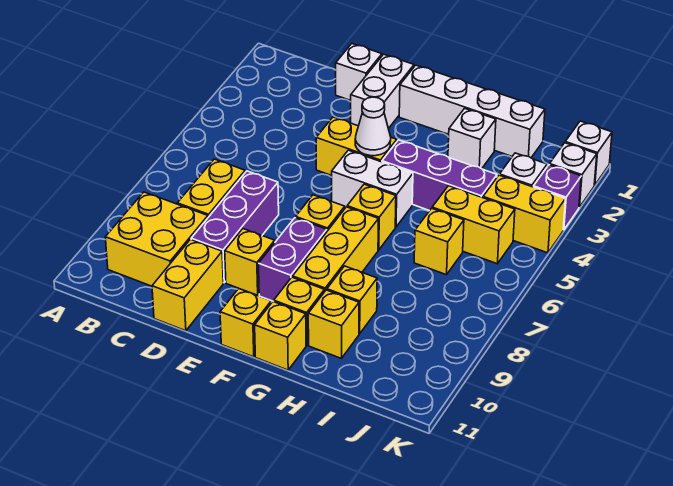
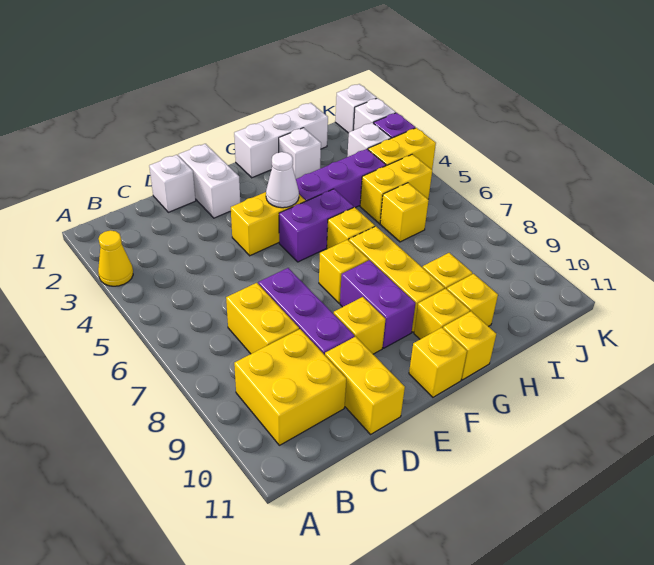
none -> yellow cone A3 level 1
white brick F1:I1 level 1 -> white brick G1:I1 level 1
white brick F5:G5 level 1 -> purple brick F5:G5 level 1

